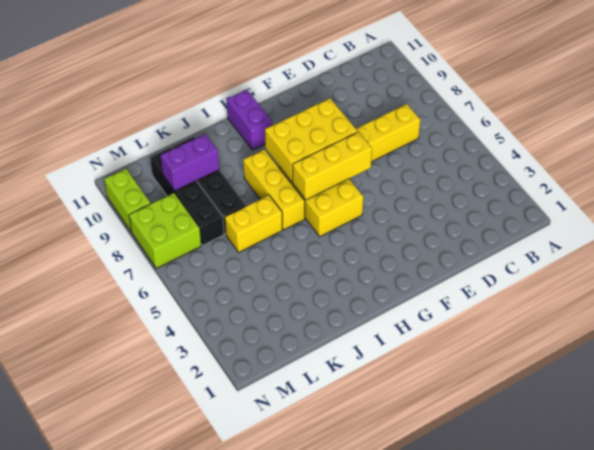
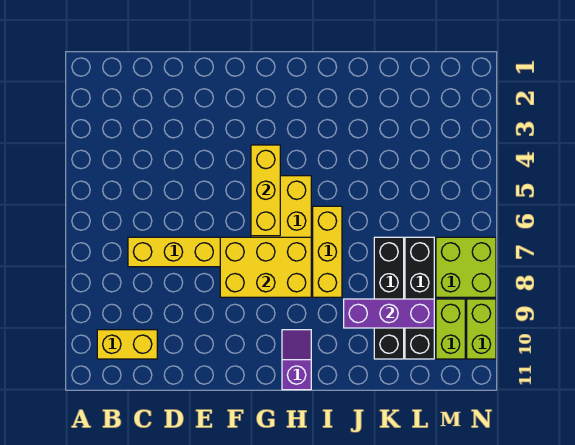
yellow brick F6:H6 level 2 -> yellow brick G4:G6 level 2
purple brick H10:H11 level 1 -> purple slope H10:H11 level 1 top 11
yellow brick J6:K6 level 1 -> yellow brick B10:C10 level 1
purple brick K9:L9 level 2 -> purple brick J9:L9 level 2
none -> lime brick M9:M10 level 1

